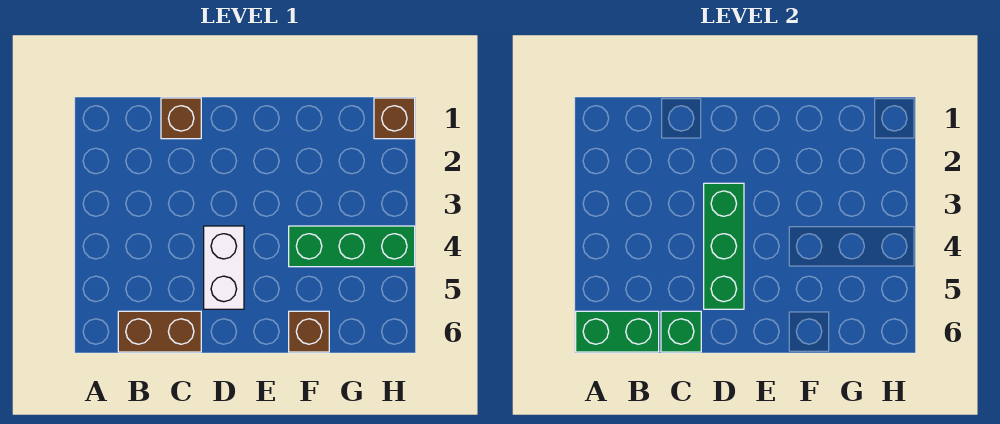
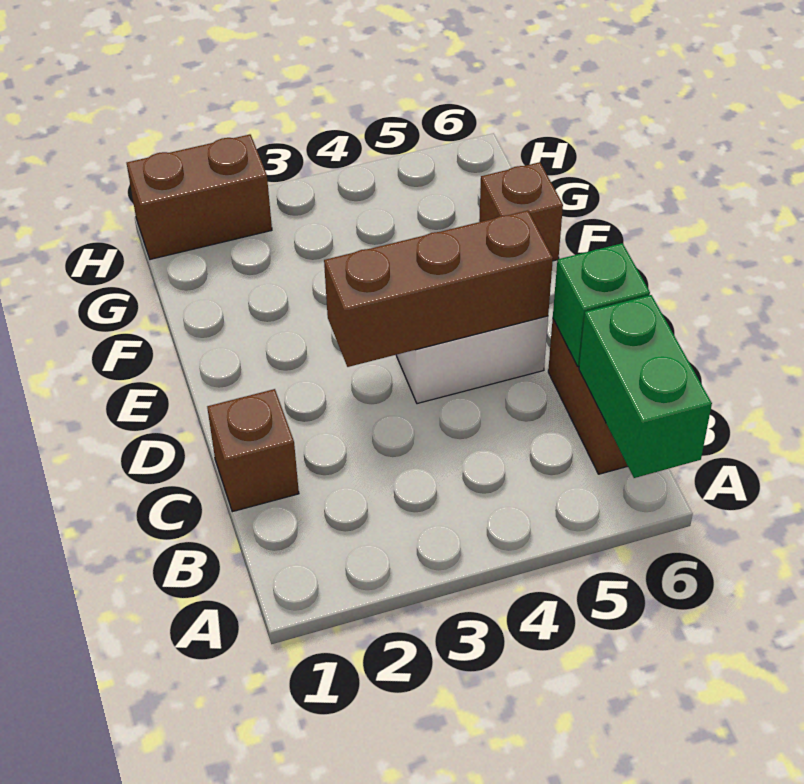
green brick D3:D5 level 2 -> brown brick D3:D5 level 2
green brick F4:H4 level 1 -> none
brown brick H1 level 1 -> brown brick H1:H2 level 1

